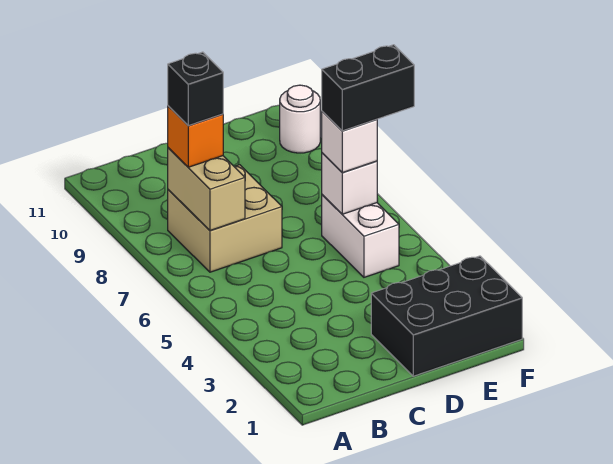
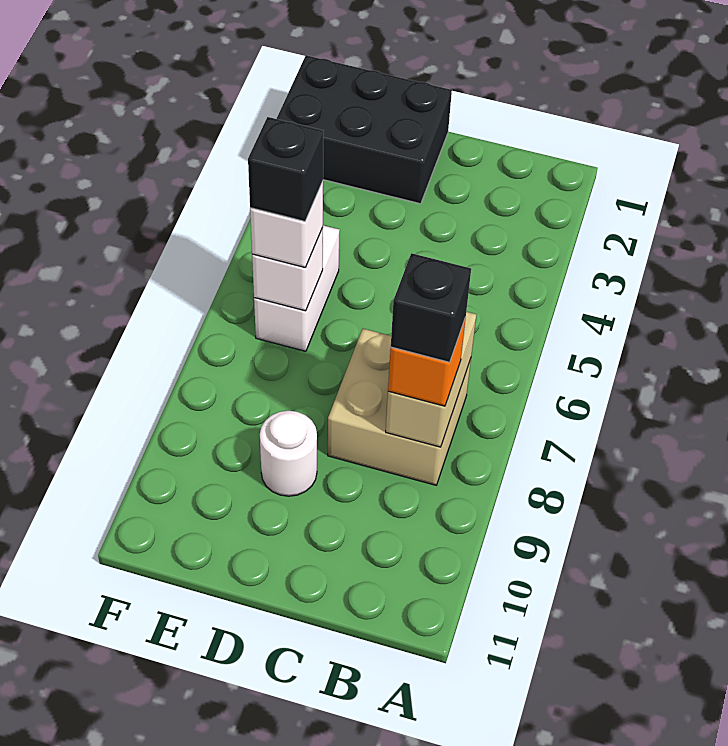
black brick E6:F6 level 4 -> black brick E6 level 4
white round brick F10 level 1 -> white round brick D9 level 1

